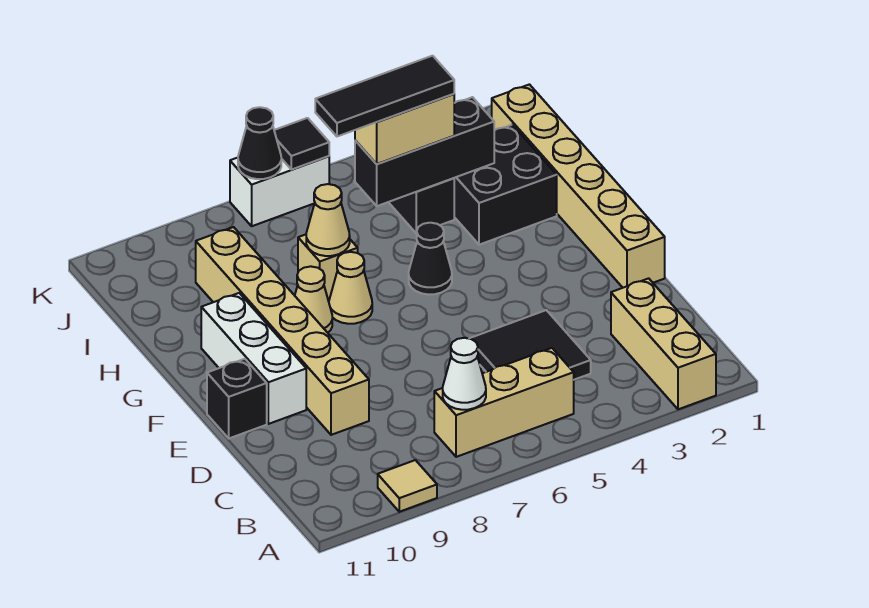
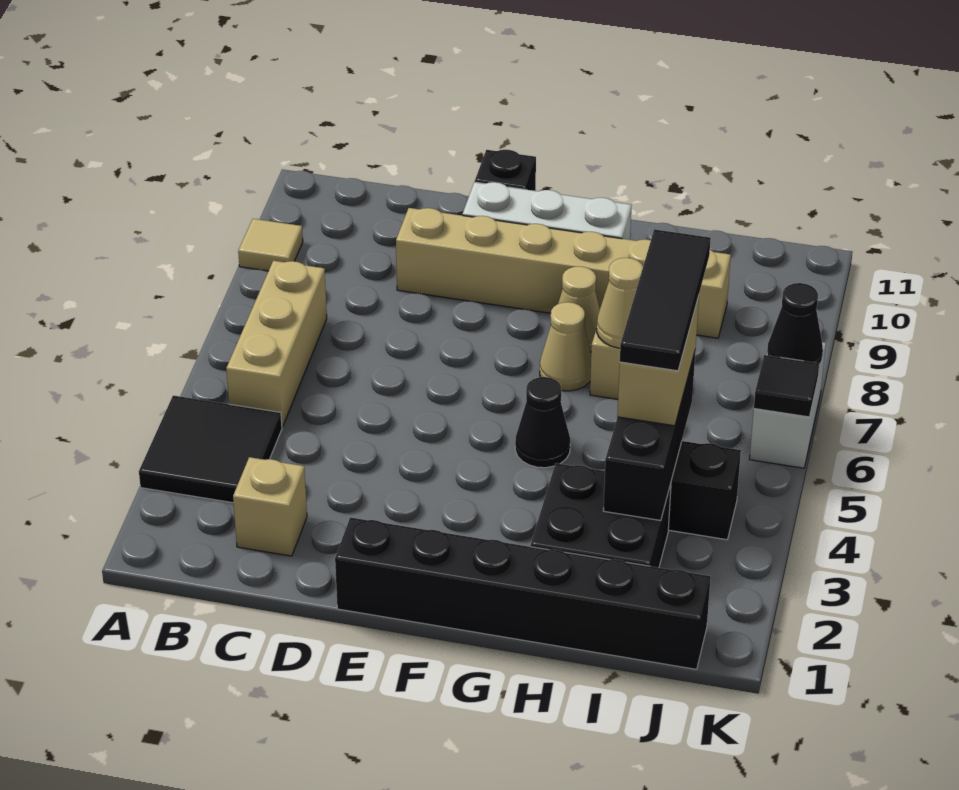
tan brick A2:C2 level 1 -> tan brick C2 level 1
white cone B7 level 2 -> none
black tile C4:D5 level 1 -> black tile A3:B4 level 1
tan brick E1:J1 level 1 -> black brick E1:J1 level 1

